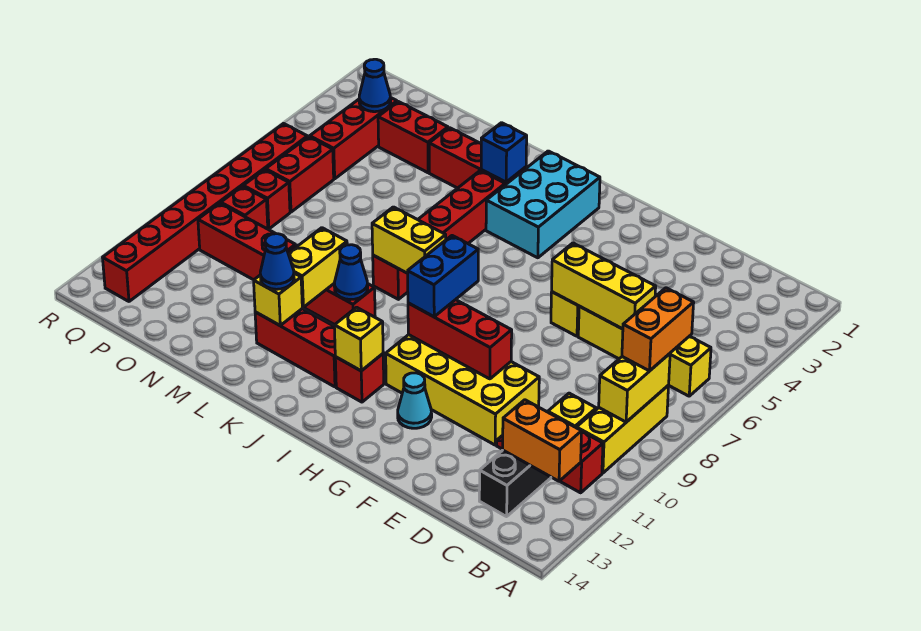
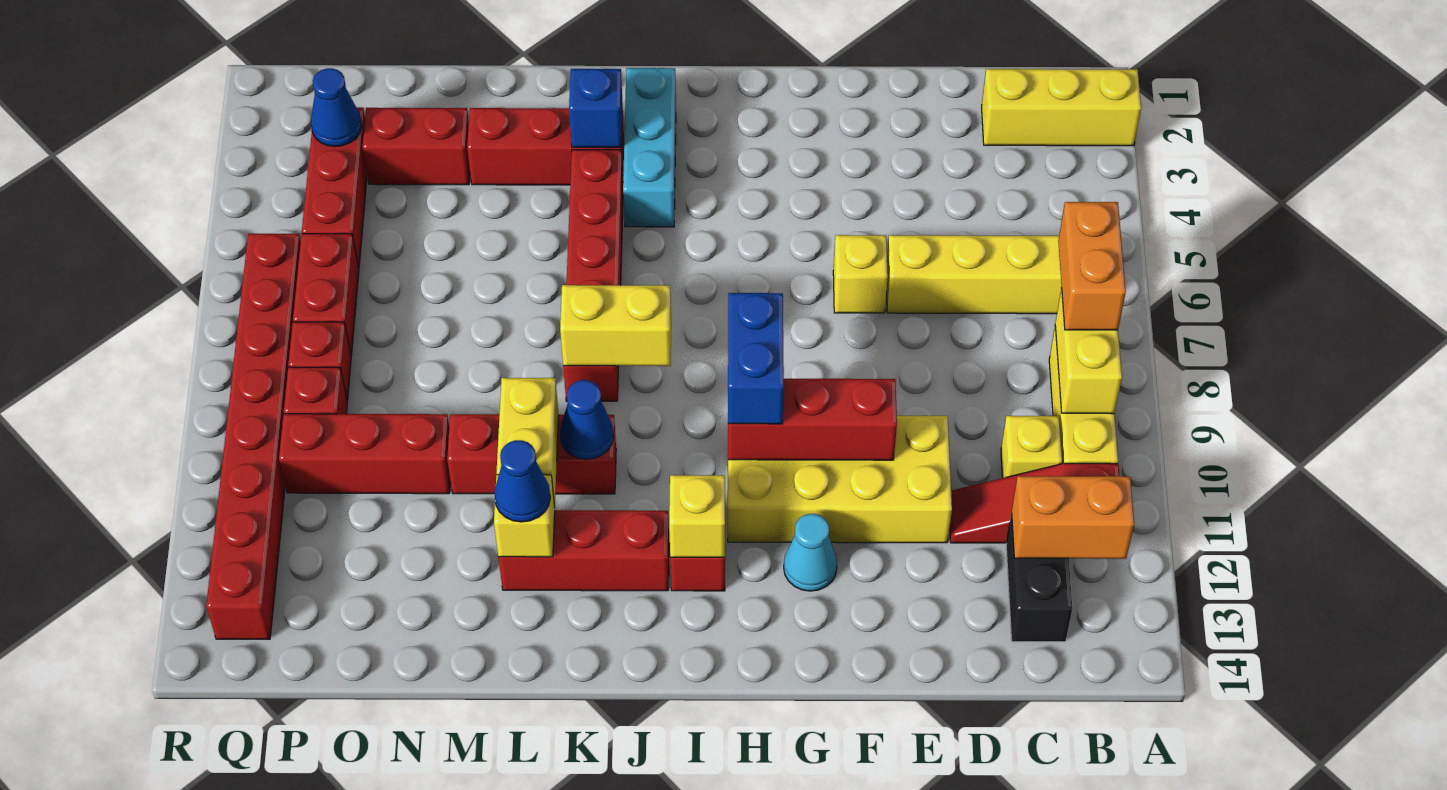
yellow brick D6:F6 level 2 -> yellow brick A2:C2 level 1
cyan brick I2:J4 level 1 -> cyan brick J2:J4 level 1

